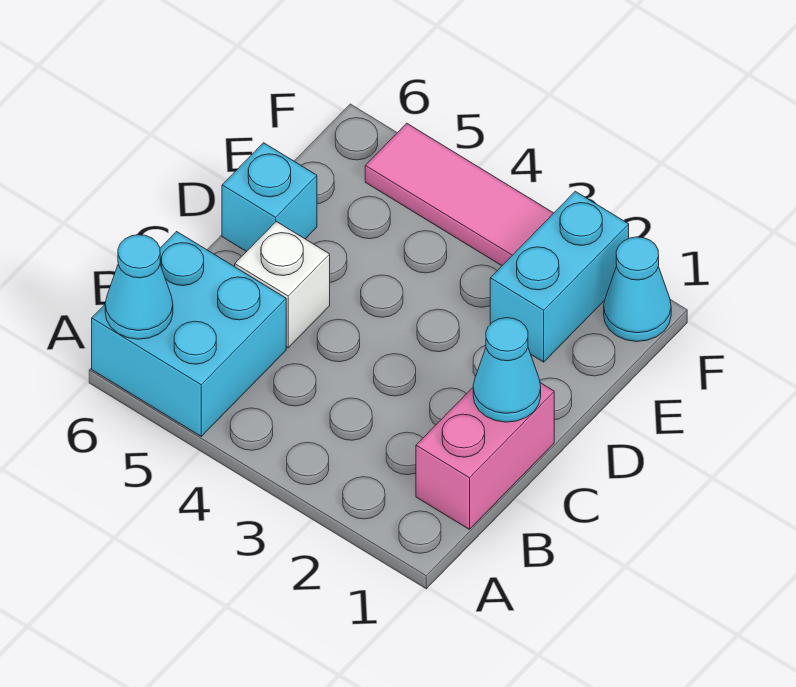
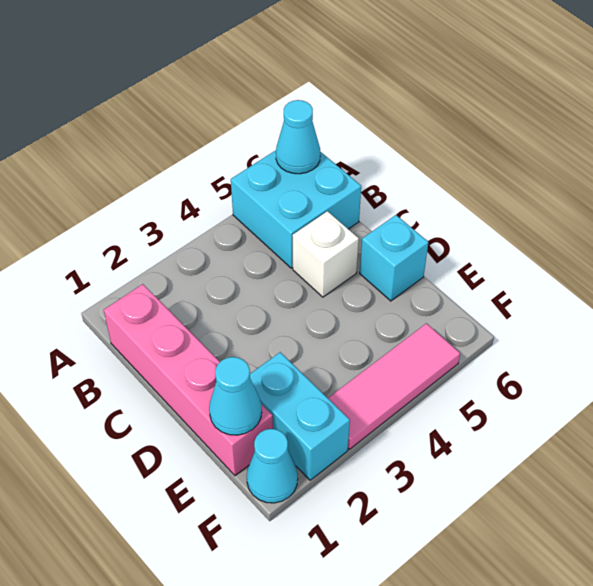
pink brick B1:C1 level 1 -> pink brick B1:E1 level 1
cyan cone C1 level 2 -> cyan cone E1 level 2

